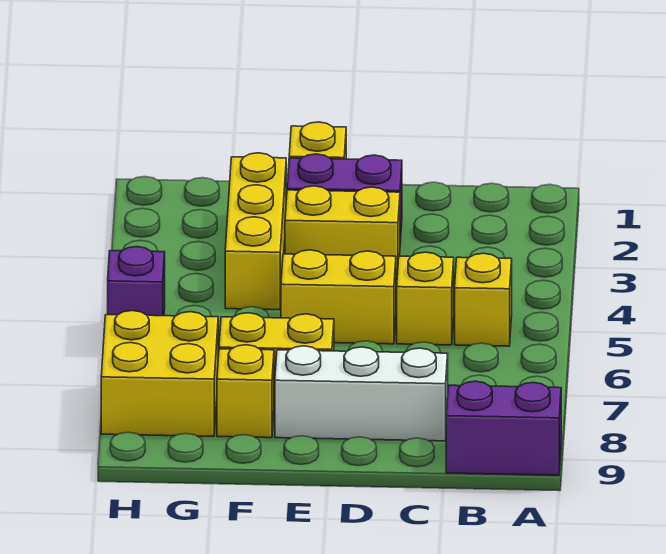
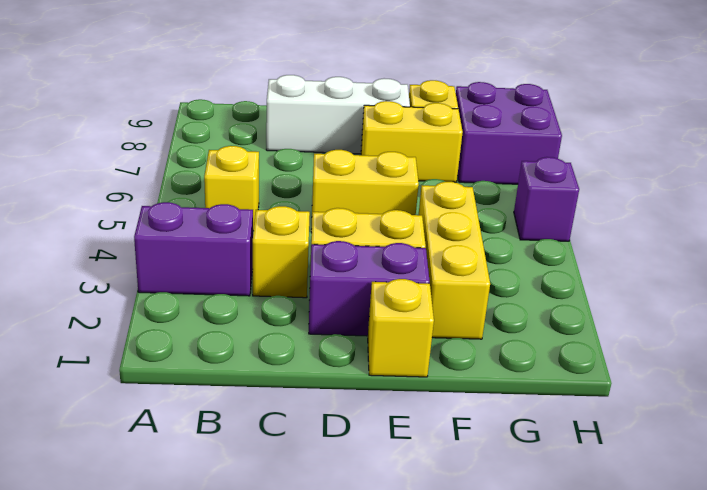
purple brick A9:B9 level 1 -> purple brick A3:B3 level 1
yellow brick C5 level 1 -> yellow brick C3 level 1
yellow brick G7:H8 level 1 -> purple brick G7:H8 level 1

